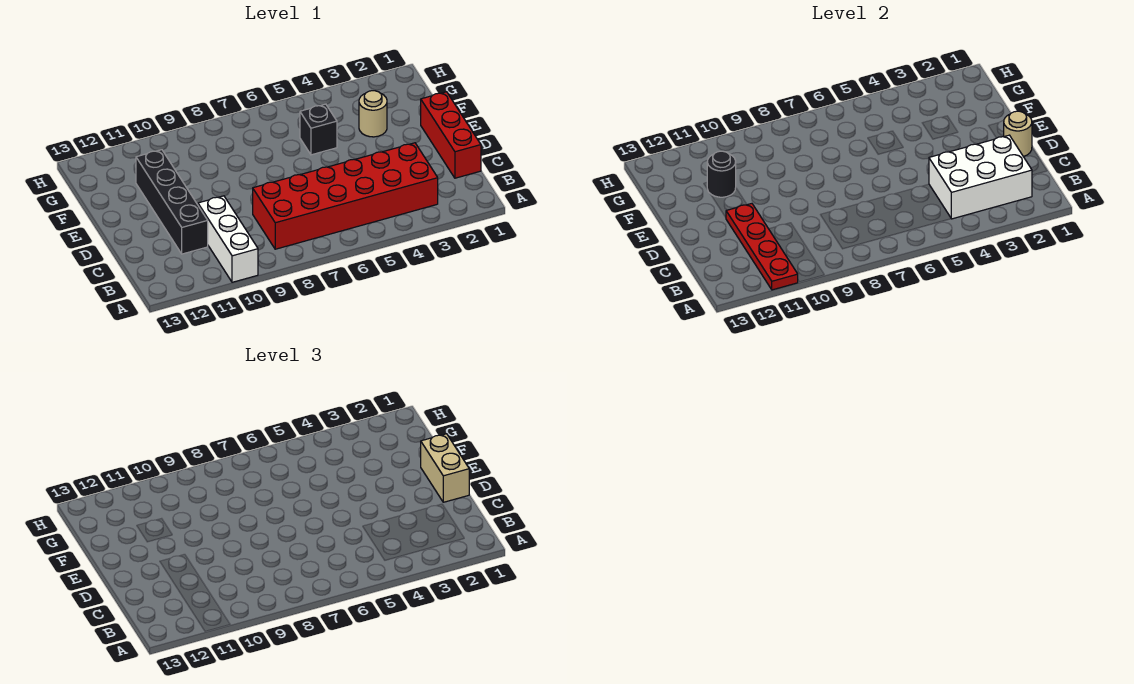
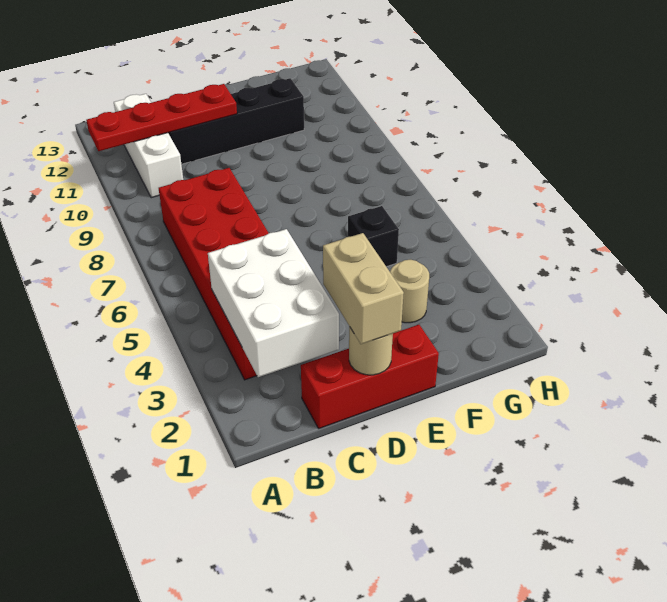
white brick A10:C10 level 1 -> white brick B10:B12 level 1
tan brick D1:E1 level 3 -> tan brick D1:D2 level 3
black round brick F11 level 2 -> none

